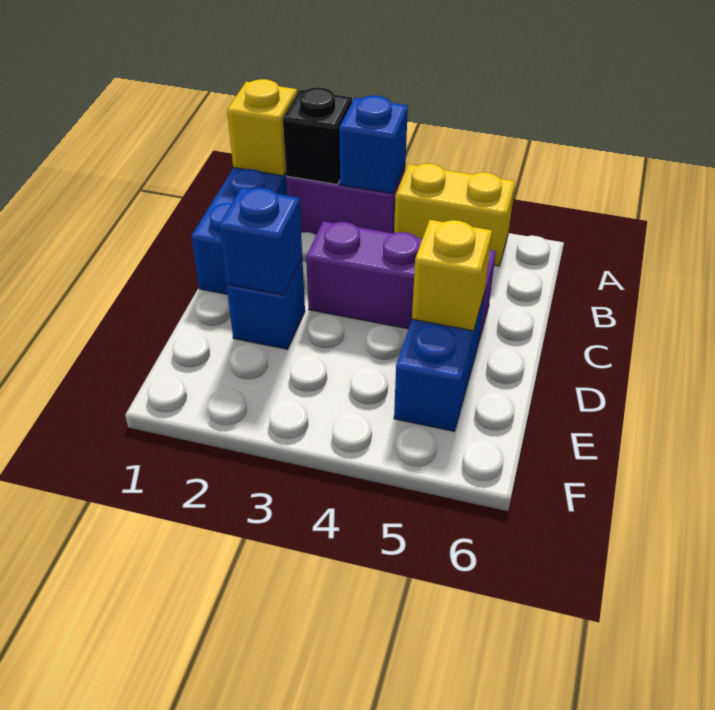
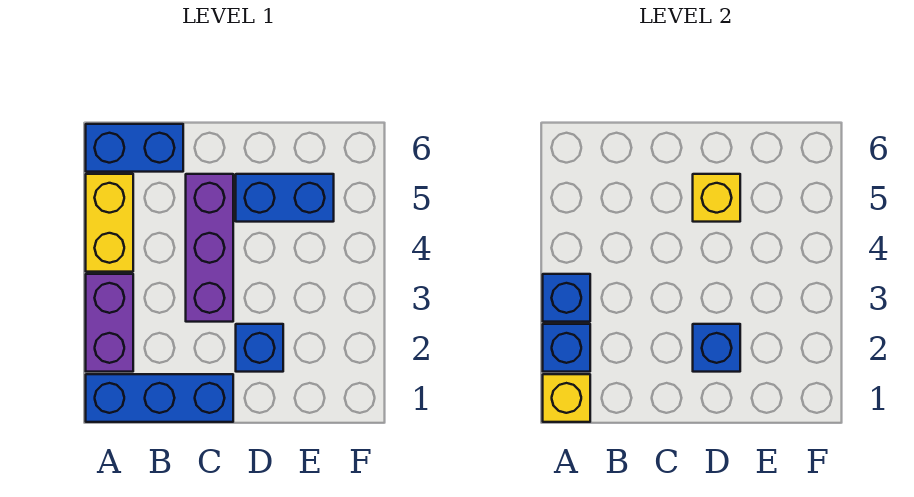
black brick A2 level 2 -> blue brick A2 level 2
none -> blue brick A6:B6 level 1

